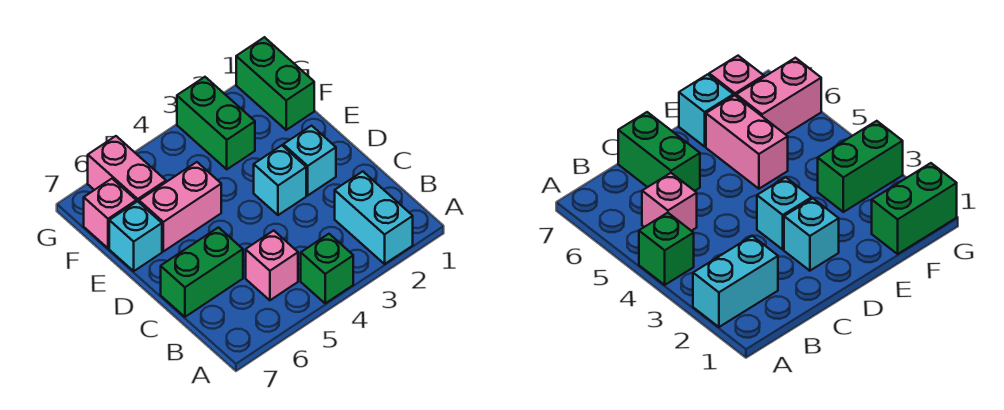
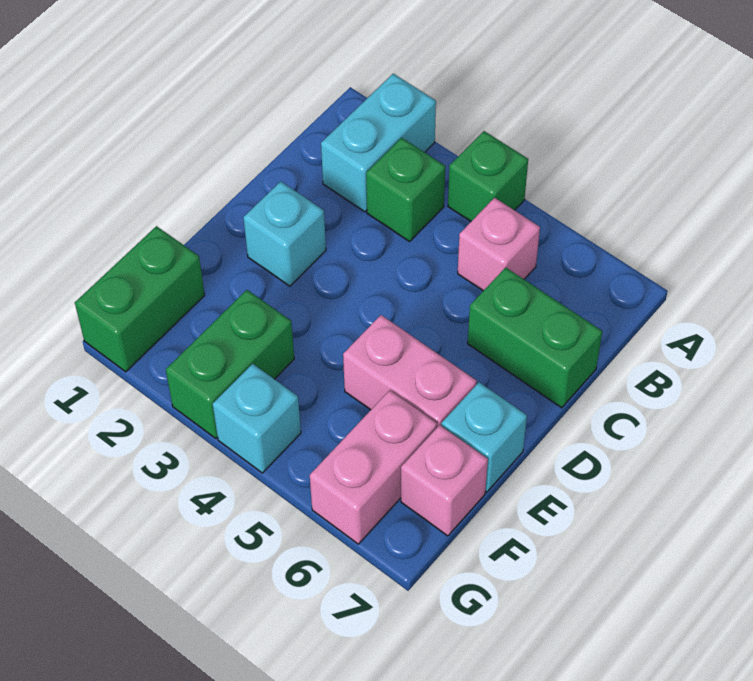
none -> green brick B3 level 1
cyan brick D3 level 1 -> cyan brick G4 level 1

